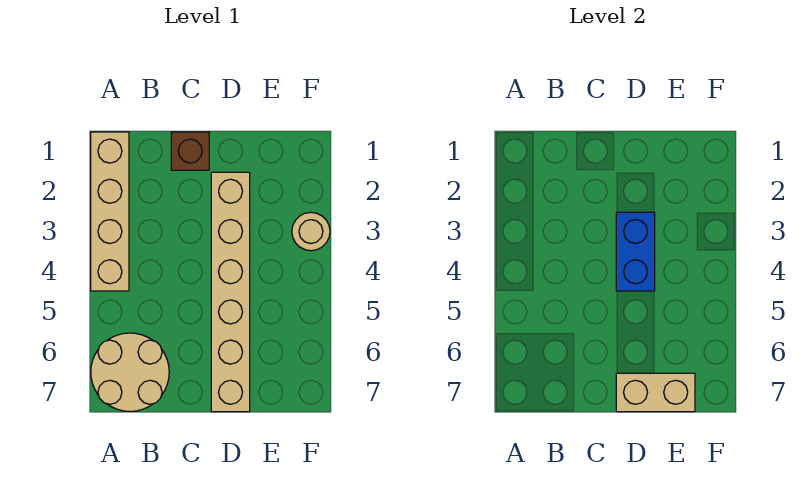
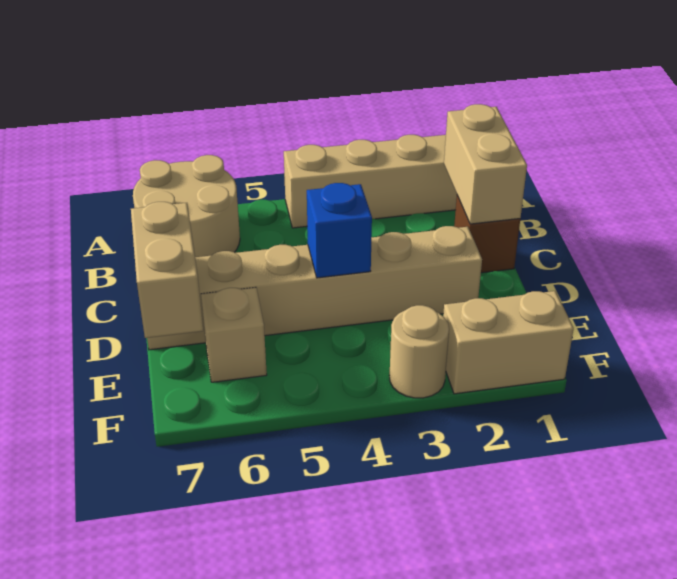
none -> tan brick B1:C1 level 2
blue brick D3:D4 level 2 -> blue brick D4 level 2
none -> tan brick E6 level 1
none -> tan brick F1:F2 level 1

